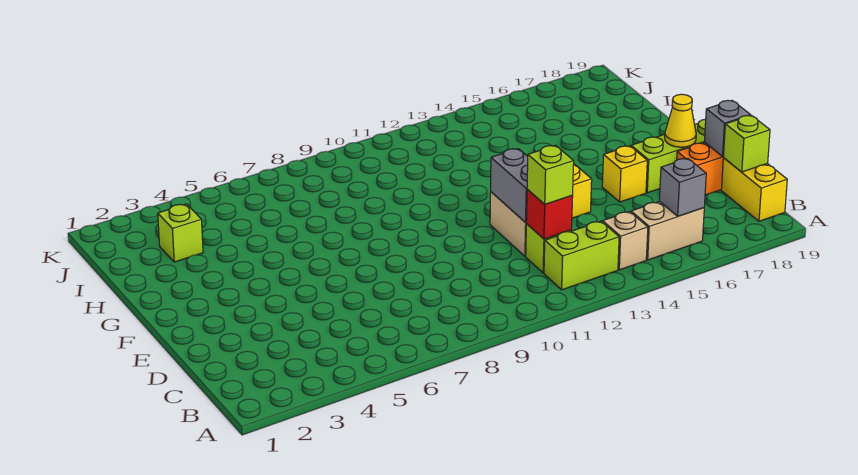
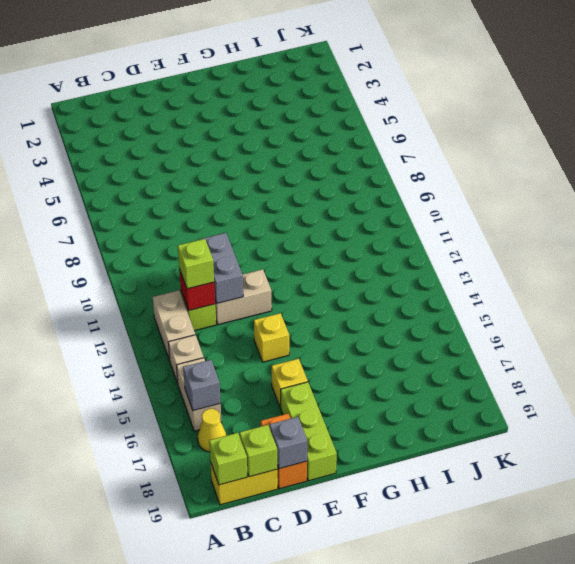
lime brick B12:B13 level 1 -> tan brick B12:B13 level 1
grey brick D12:E12 level 2 -> grey brick D11:D12 level 2
yellow cone E18 level 2 -> yellow cone B17 level 1
lime brick I3 level 1 -> lime brick B19 level 2

